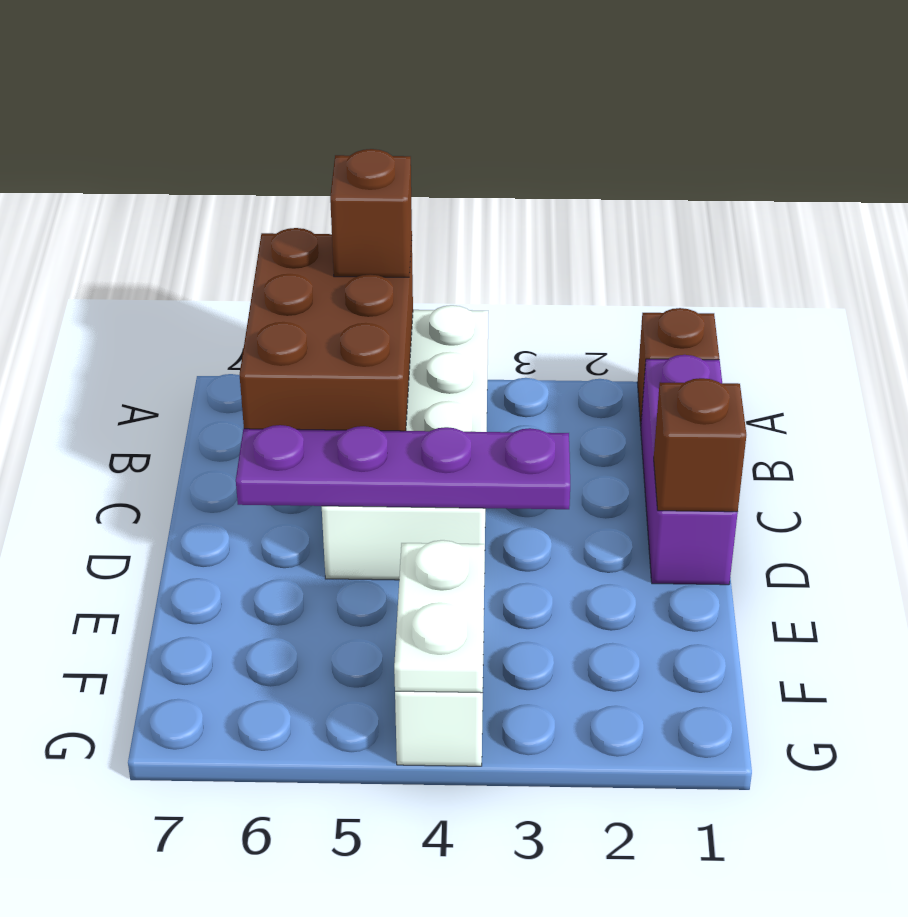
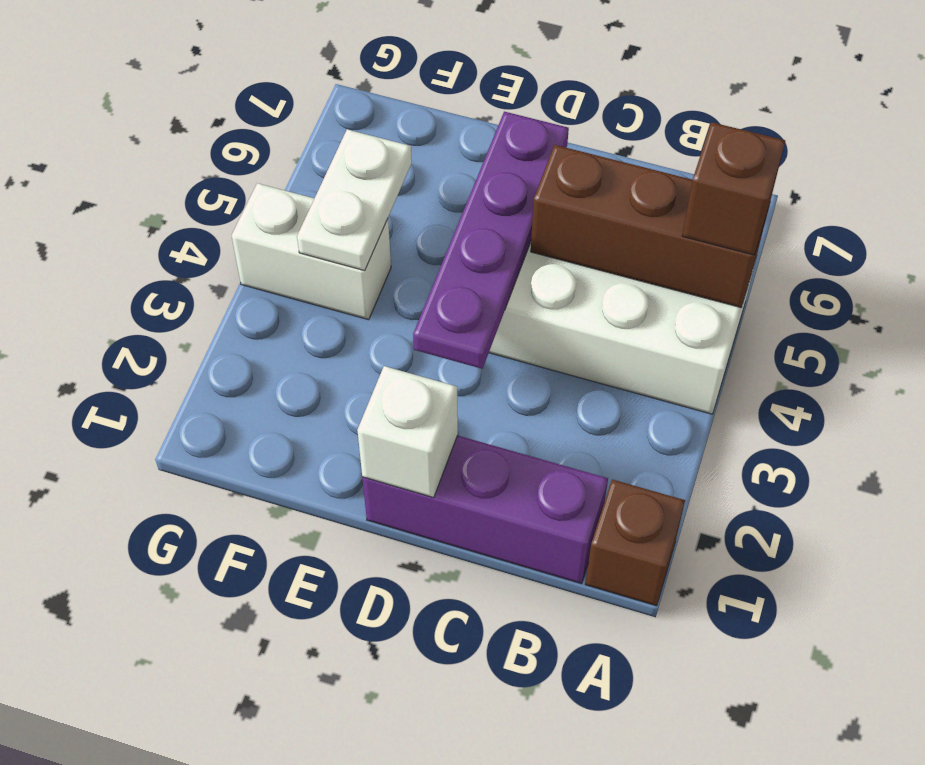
brown brick A5:C6 level 2 -> brown brick A5:C5 level 2
brown brick D1 level 2 -> white brick D1 level 2
white plate F4:G4 level 2 -> white plate F4:F5 level 2

